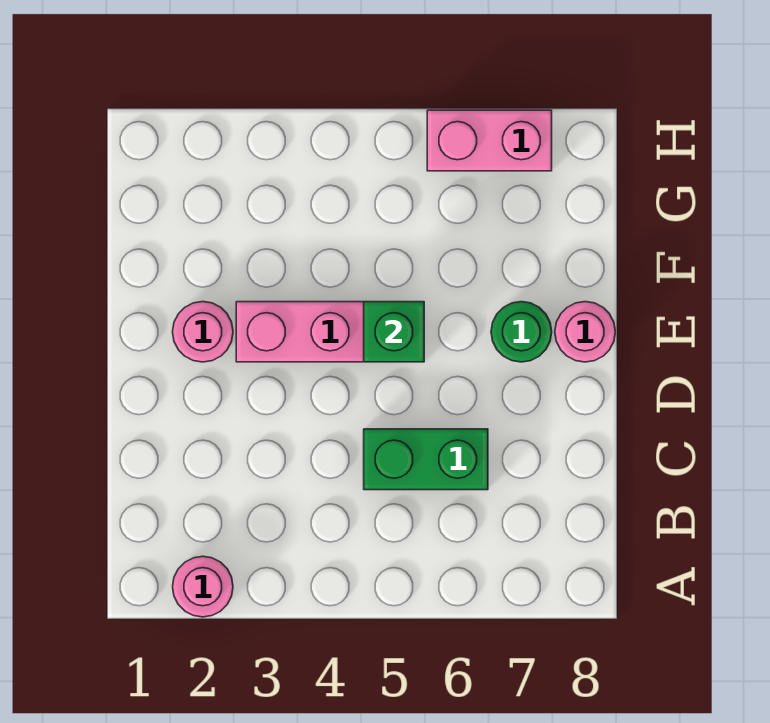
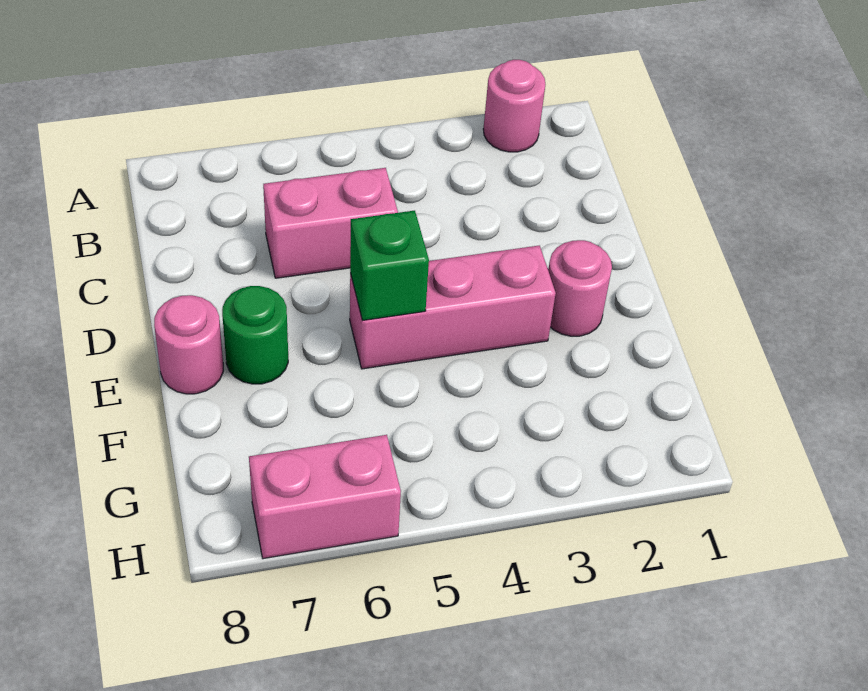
green brick C5:C6 level 1 -> pink brick C5:C6 level 1

